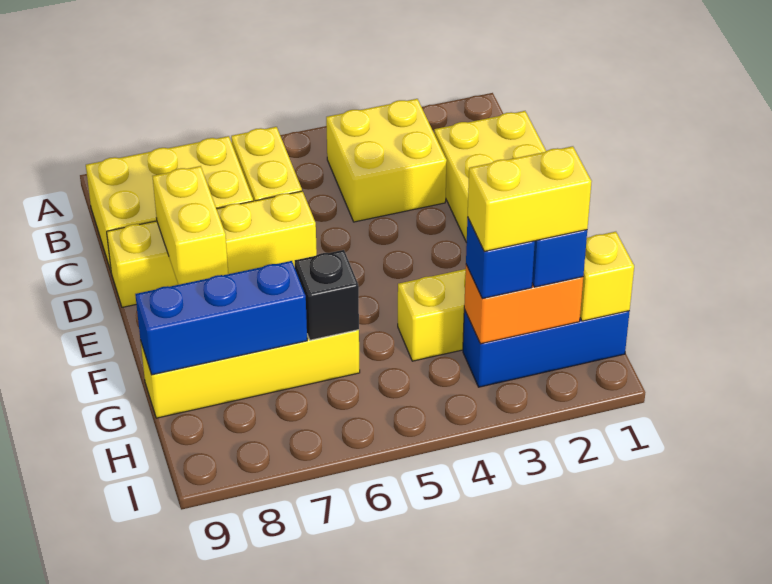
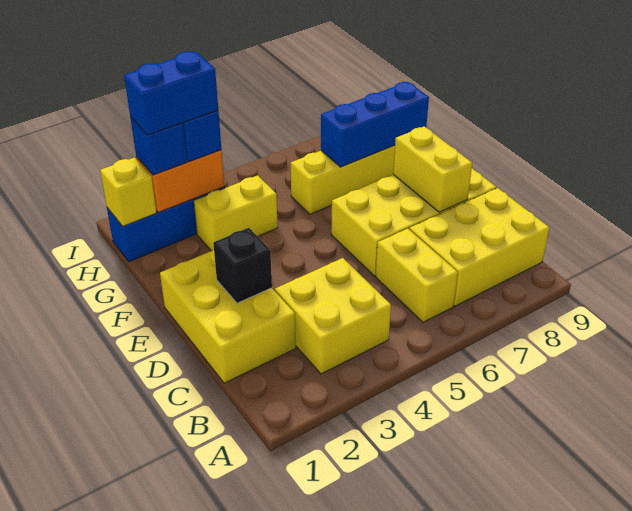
yellow brick D6:D9 level 1 -> yellow brick D6:E9 level 1
black brick G6 level 2 -> black brick D2 level 2
yellow brick H2:H3 level 4 -> blue brick H2:H3 level 4

